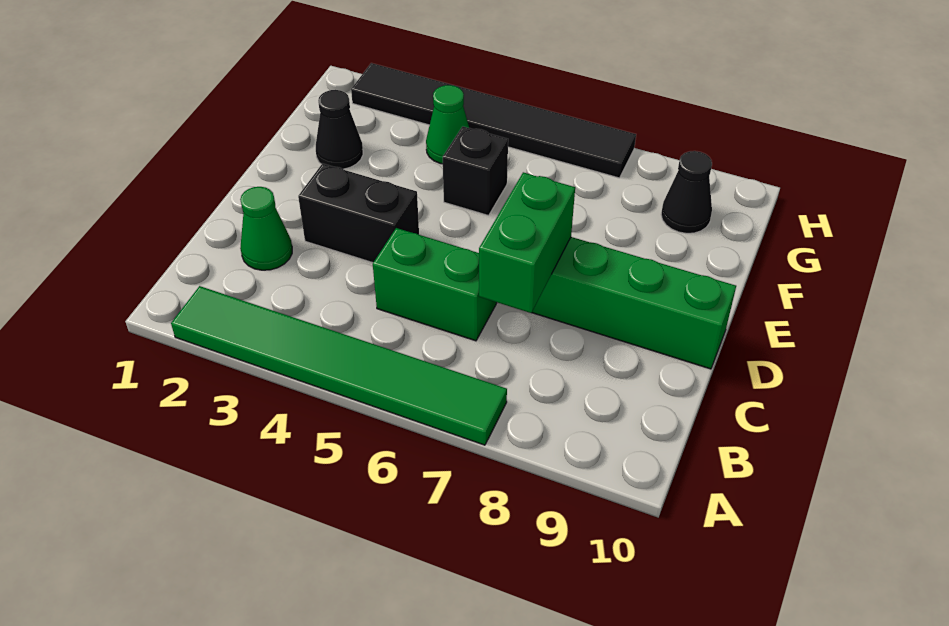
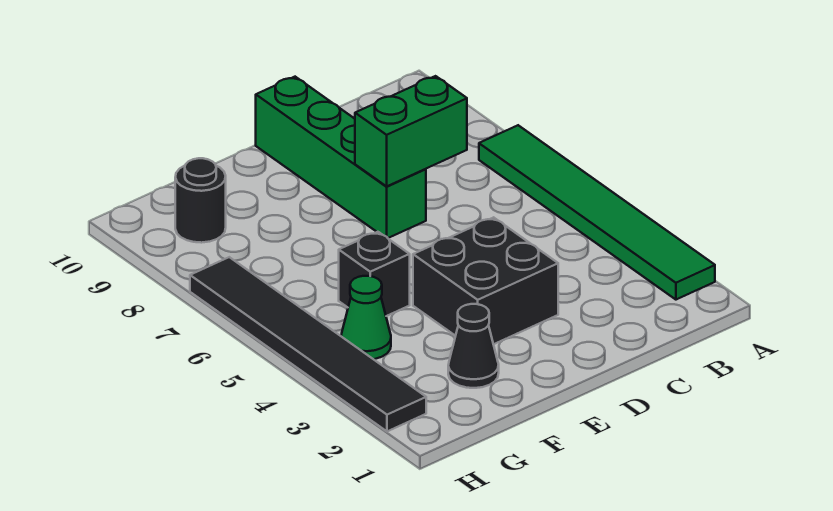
green cone C2 level 1 -> none
green brick C5:C6 level 1 -> none
black brick D3:D4 level 1 -> black brick D3:E4 level 1
black cone G9 level 1 -> black round brick G9 level 1

